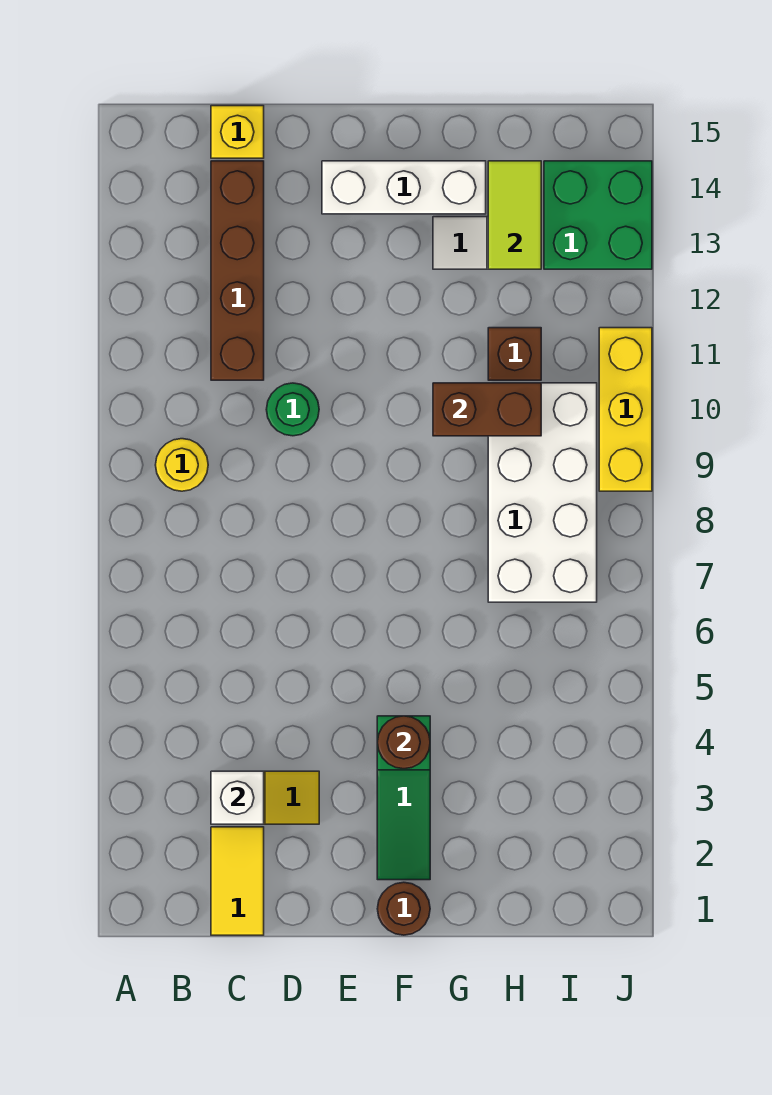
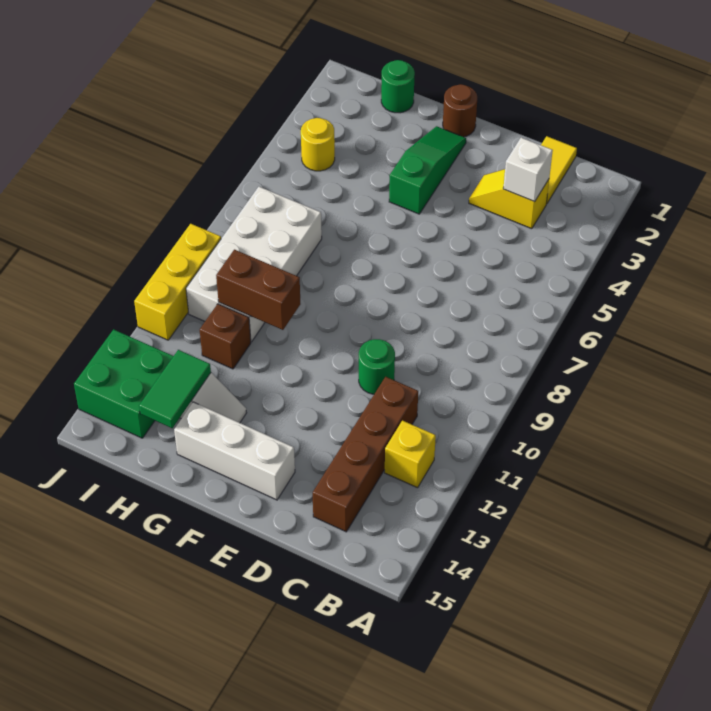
yellow round brick B9 level 1 -> yellow round brick I4 level 1
yellow brick C15 level 1 -> yellow brick B12 level 1
brown round brick F4 level 2 -> none
none -> green round brick H1 level 1
lime tile H13:H14 level 2 -> green tile H13:H14 level 2

